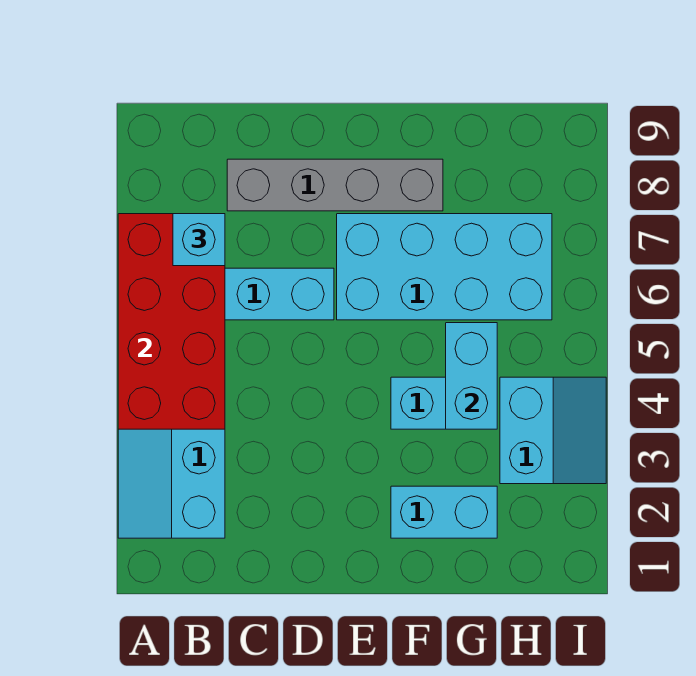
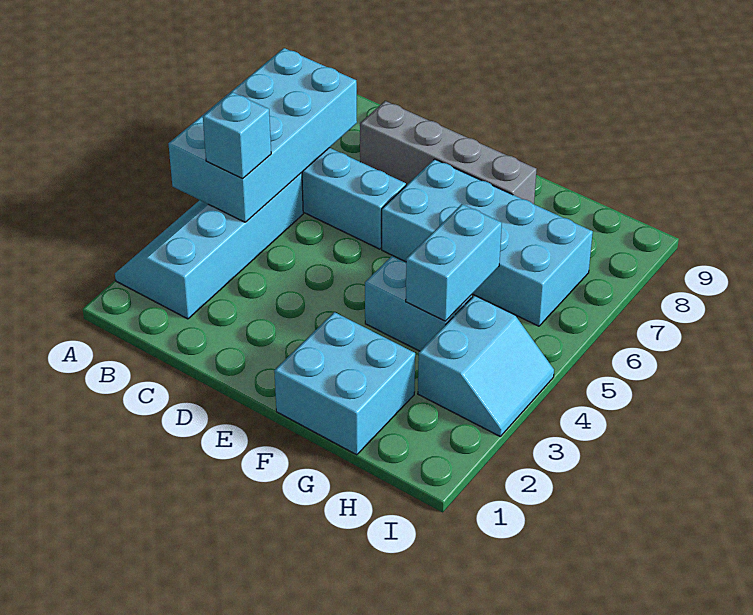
red brick A4:B7 level 2 -> cyan brick A4:B7 level 2
cyan brick B7 level 3 -> cyan brick B4 level 3
cyan brick F2:G2 level 1 -> cyan brick F1:G2 level 1

